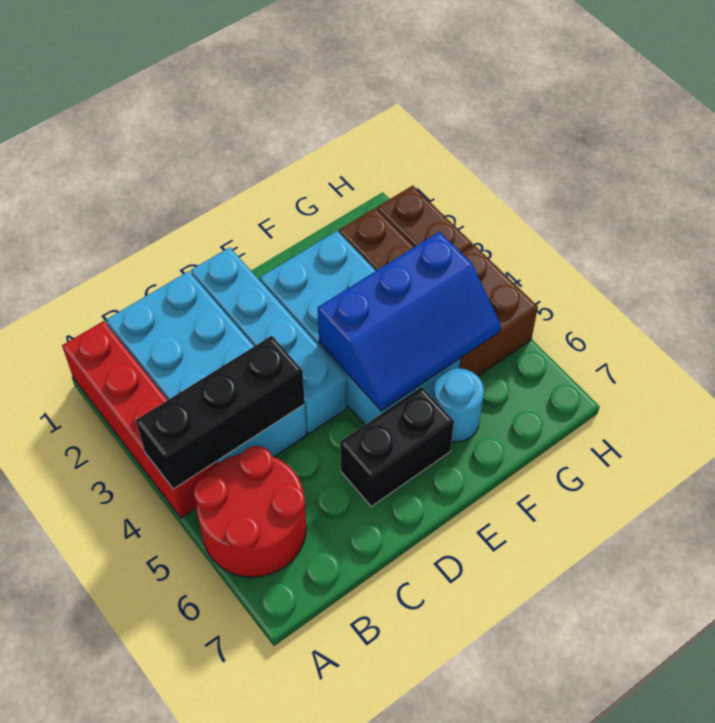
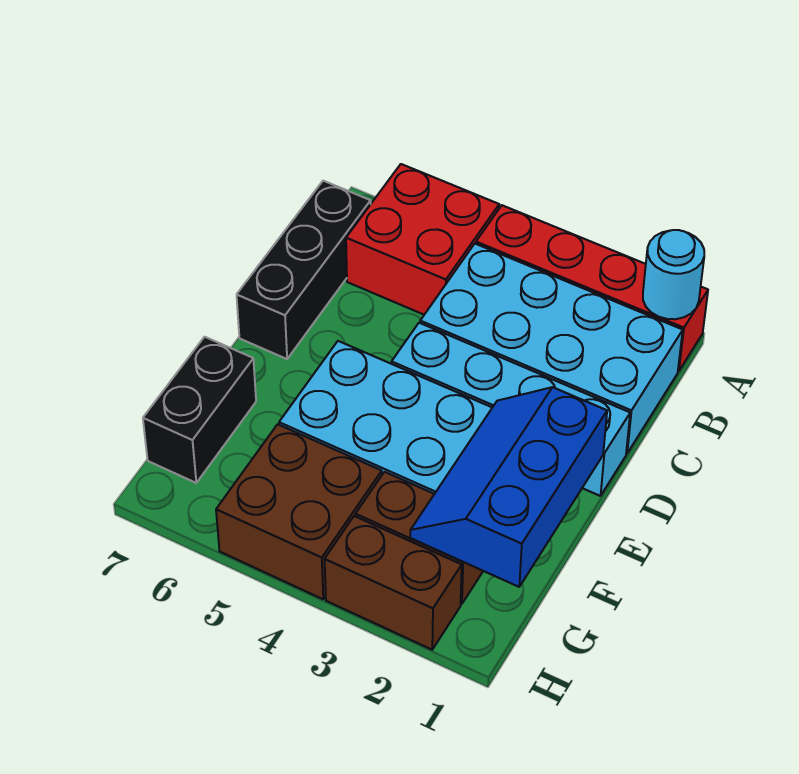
black brick A4:C4 level 2 -> black brick B7:D7 level 1
red round brick A5:B6 level 1 -> red brick A5:B6 level 1
black brick D6:E6 level 1 -> black brick F7:G7 level 1
blue slope E4:G5 level 2 top 4 -> blue slope E1:G2 level 2 top 1
cyan round brick F6 level 1 -> cyan round brick A1 level 2

